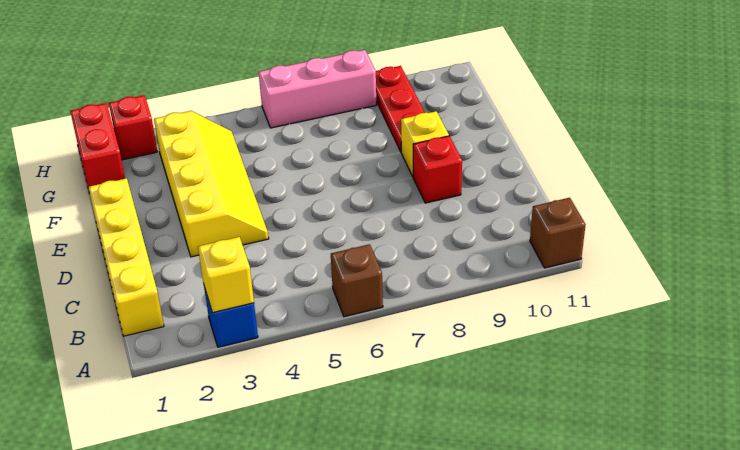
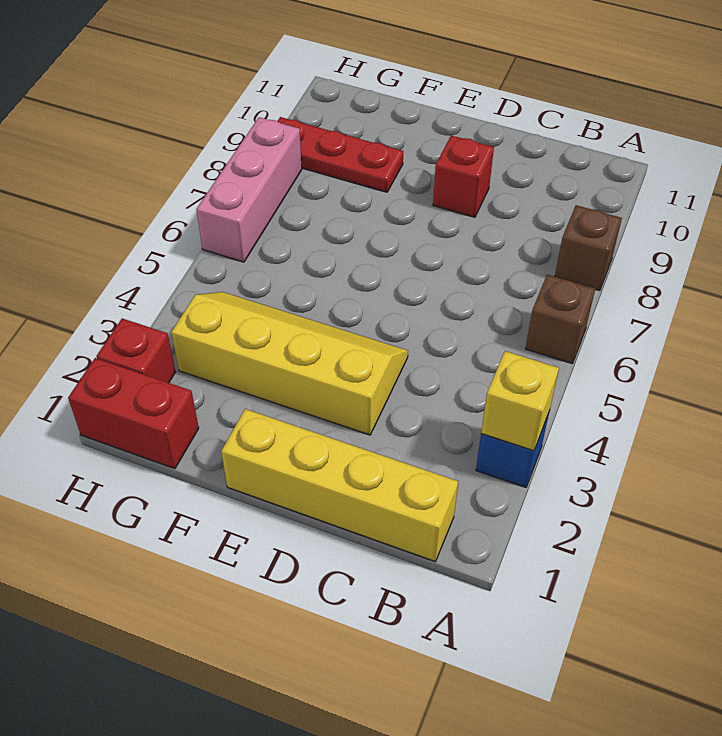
brown brick A11 level 1 -> brown brick A8 level 1
yellow brick E9 level 1 -> none

